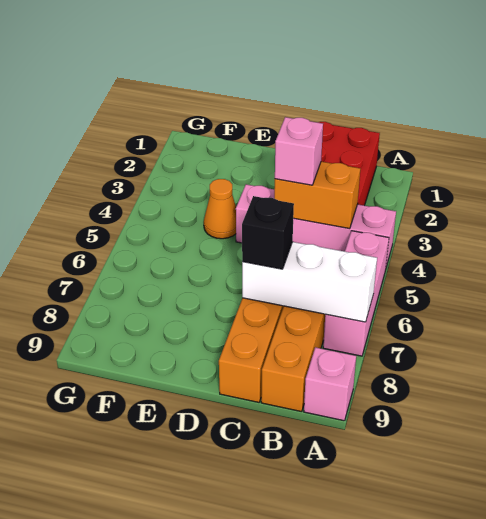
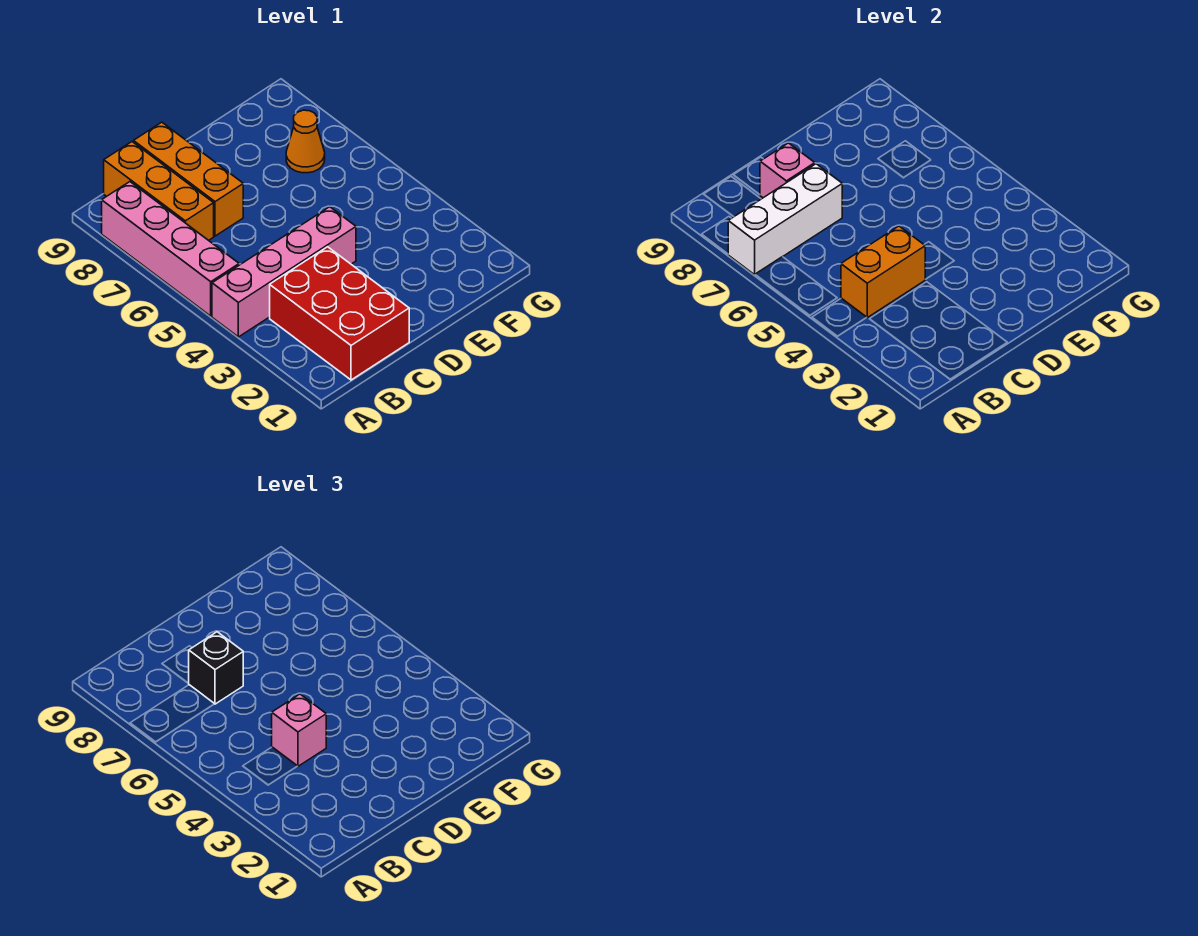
pink brick A5:A7 level 1 -> pink brick A5:A8 level 1
pink brick A9 level 1 -> pink brick C8 level 2
orange cone E4 level 1 -> orange cone F7 level 1

